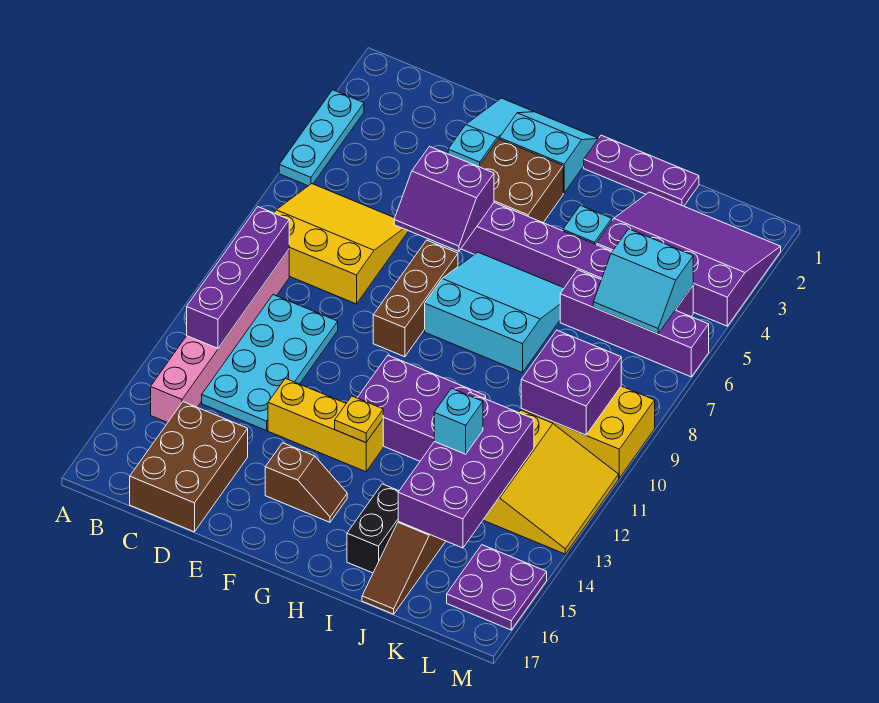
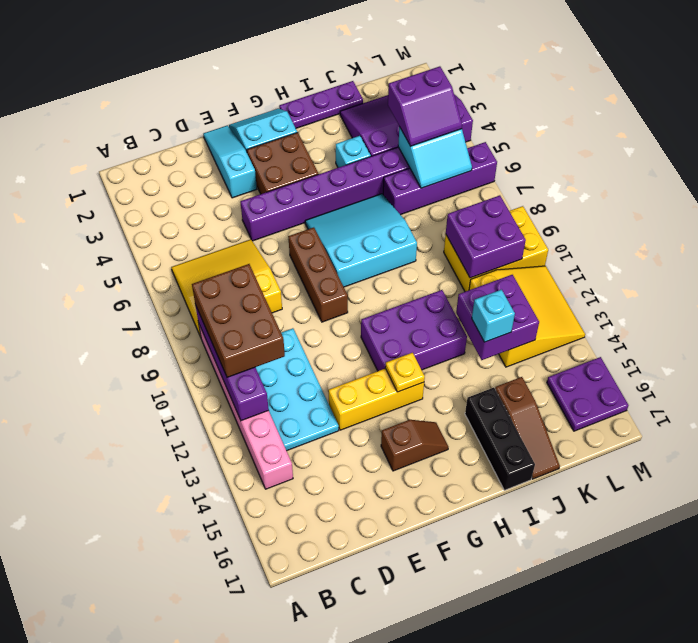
cyan plate A3:A5 level 1 -> none
brown brick C15:D17 level 1 -> brown brick B9:C11 level 3
purple slope E5:F6 level 2 top 5 -> purple slope K4:L5 level 3 top 4
black brick I15:I16 level 1 -> black brick I15:I17 level 1
purple brick J12:K15 level 2 -> purple brick J12:K13 level 2

